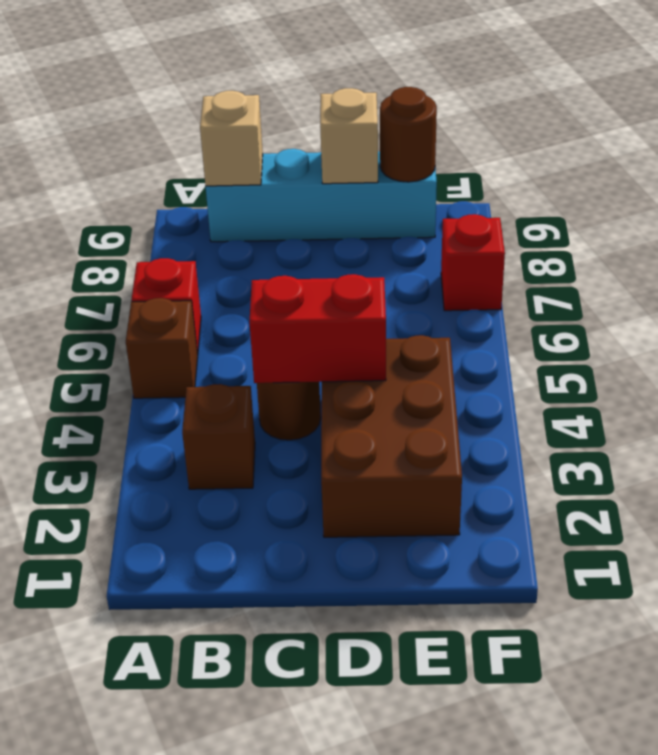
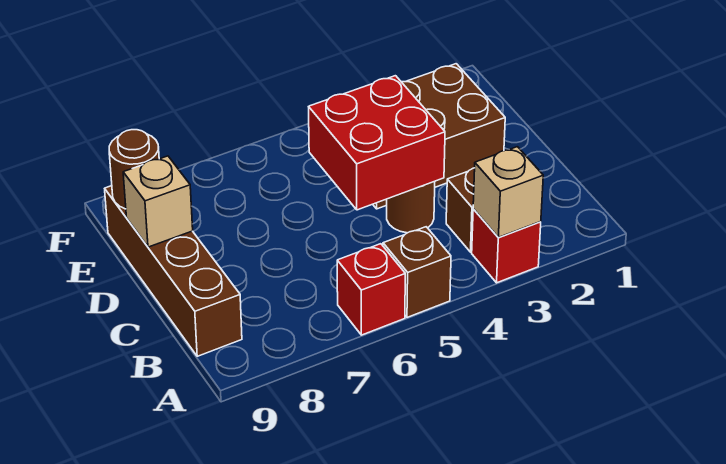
cyan brick B9:E9 level 1 -> brown brick B9:E9 level 1
tan brick B9 level 2 -> tan brick A3 level 2
red brick C4:D4 level 2 -> red brick C4:D5 level 2
red brick F7 level 1 -> red brick A3 level 1

